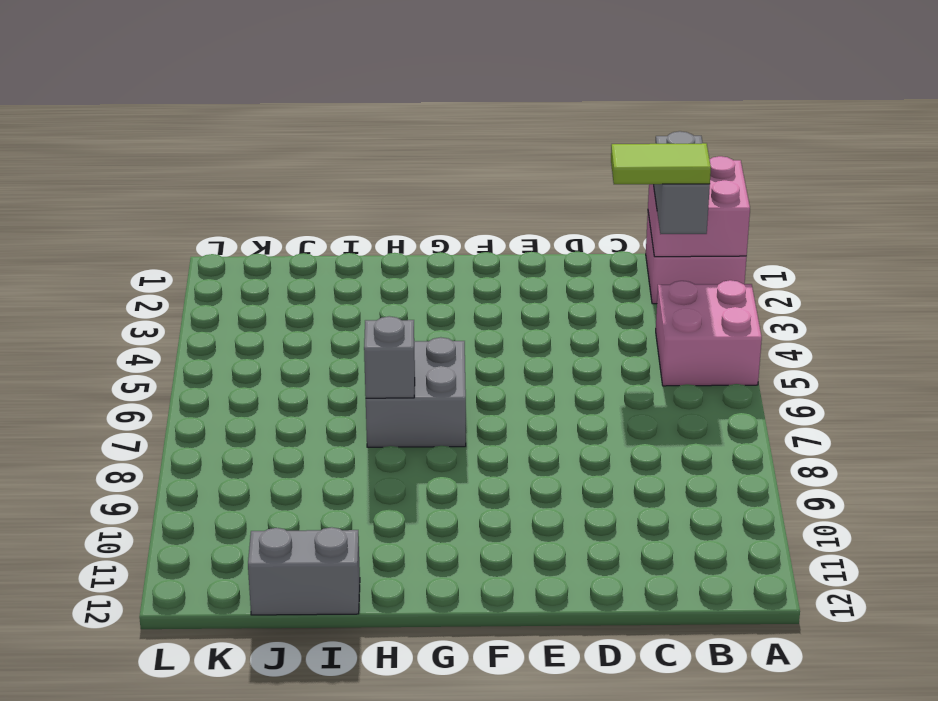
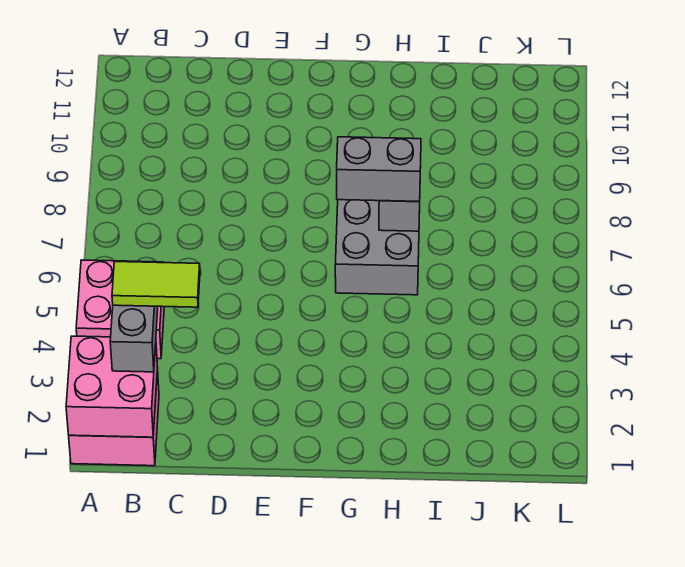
grey brick I12:J12 level 1 -> grey brick G7:H7 level 3

